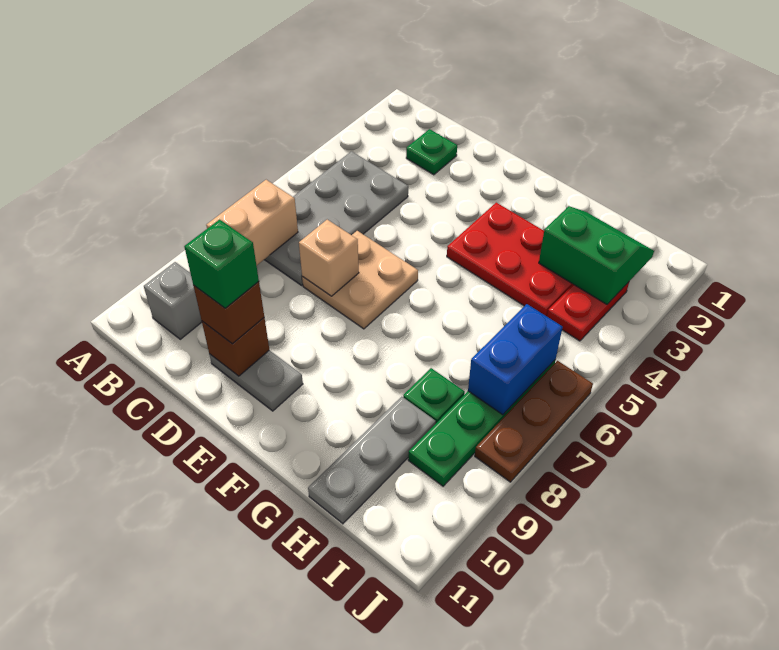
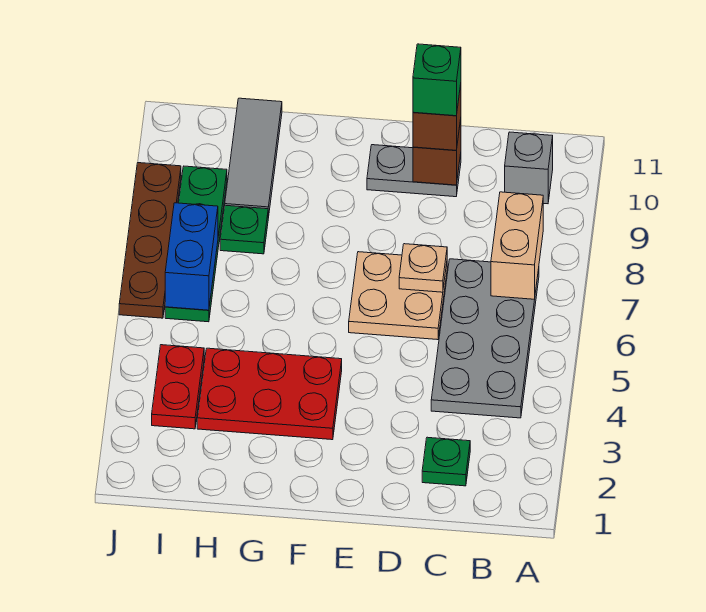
tan brick D7 level 2 -> tan plate D7 level 2
green slope H2:I3 level 2 top 3 -> none
grey plate H9:H11 level 1 -> grey tile H9:H11 level 1
brown plate J6:J8 level 1 -> brown plate J6:J9 level 1

